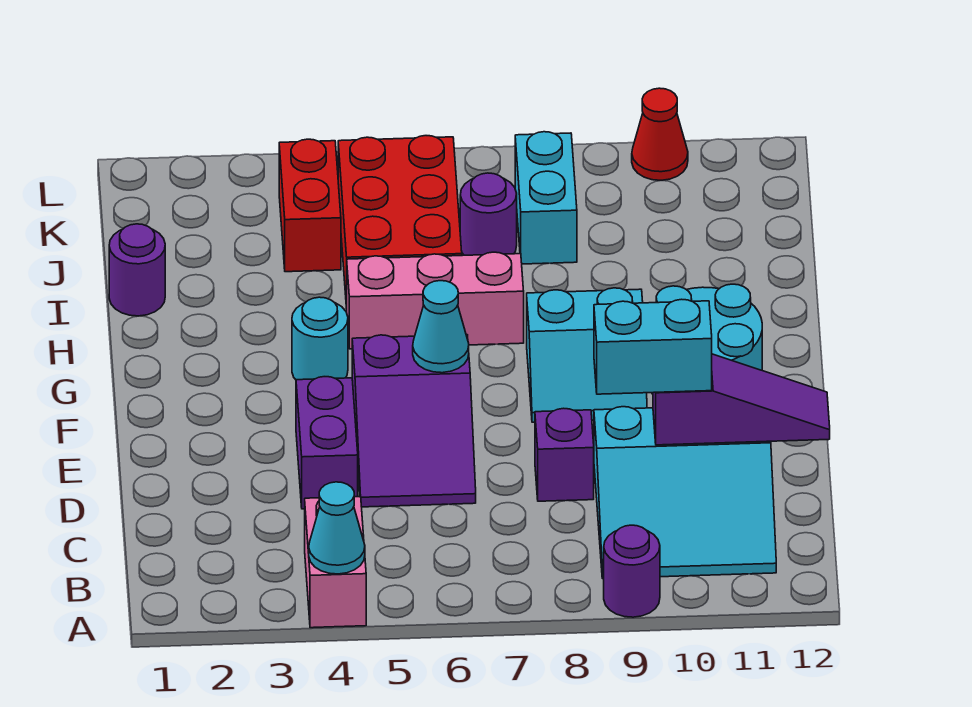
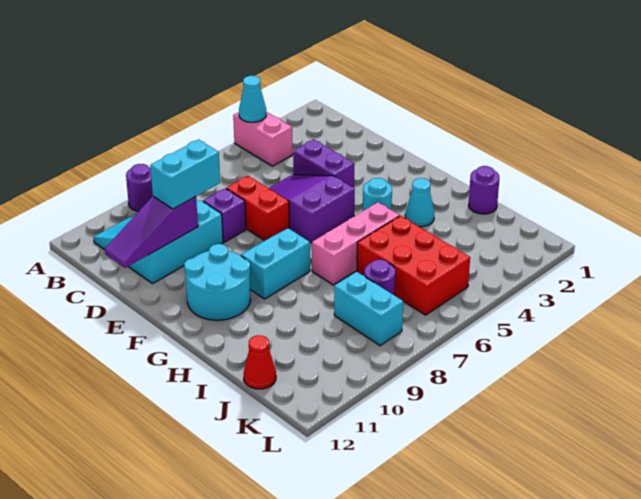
cyan cone F6 level 2 -> cyan cone H3 level 1
red brick J4:K4 level 1 -> red brick D7:E7 level 1
red cone L10 level 1 -> red cone J12 level 1

